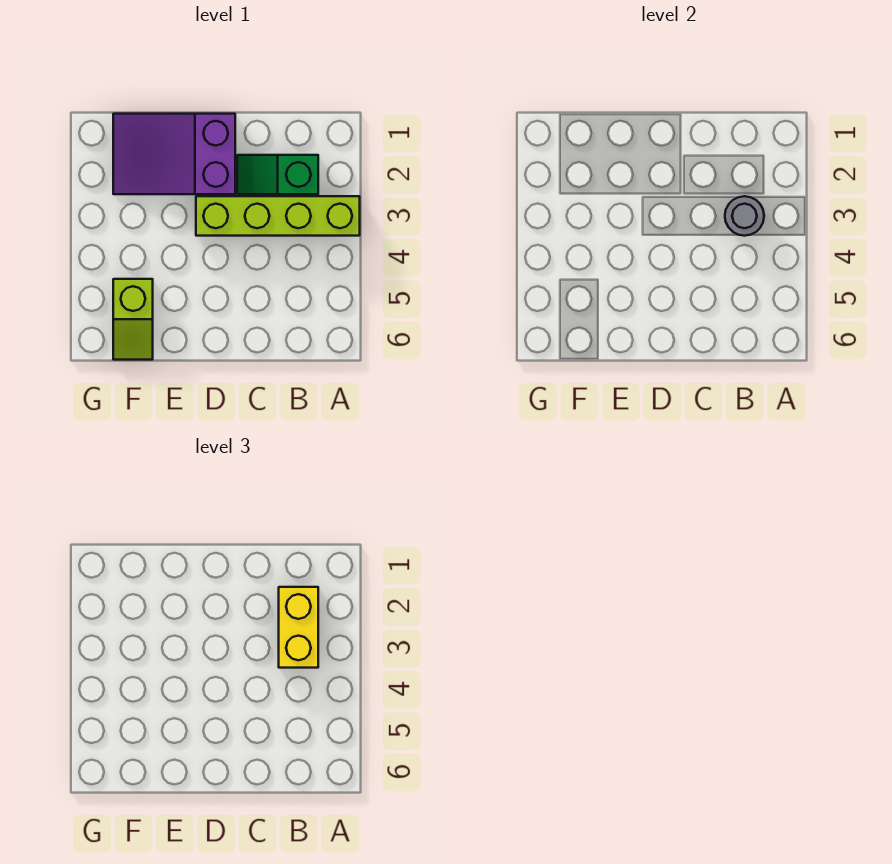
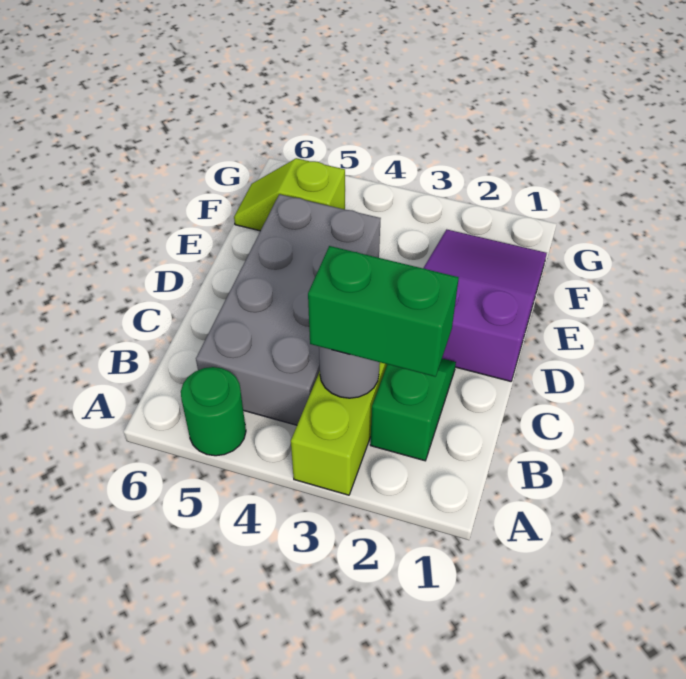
none -> green round brick A5 level 1
yellow brick B2:B3 level 3 -> green brick B2:B3 level 3
none -> grey brick B4:E5 level 1

